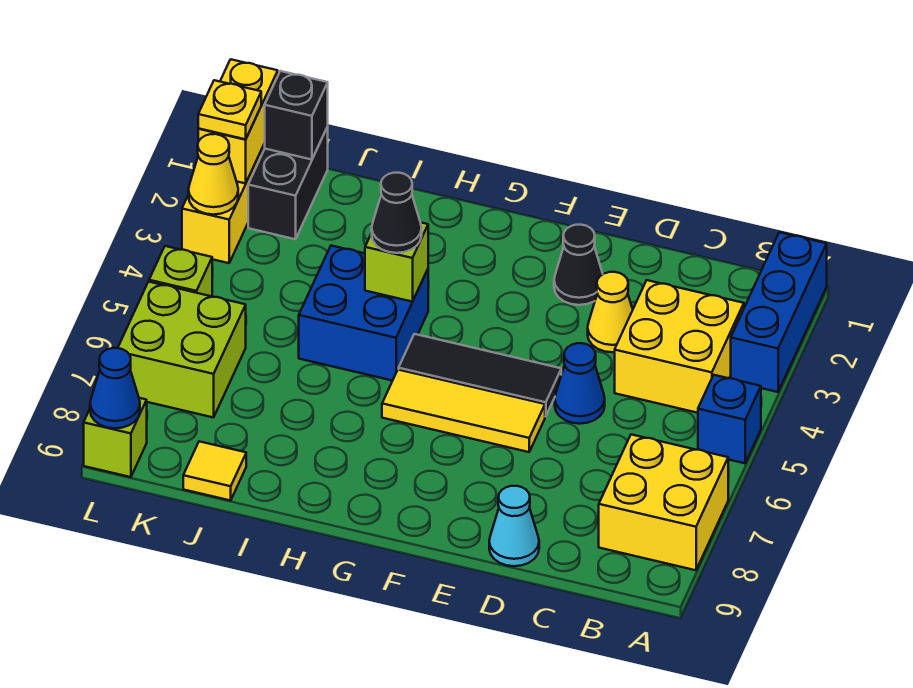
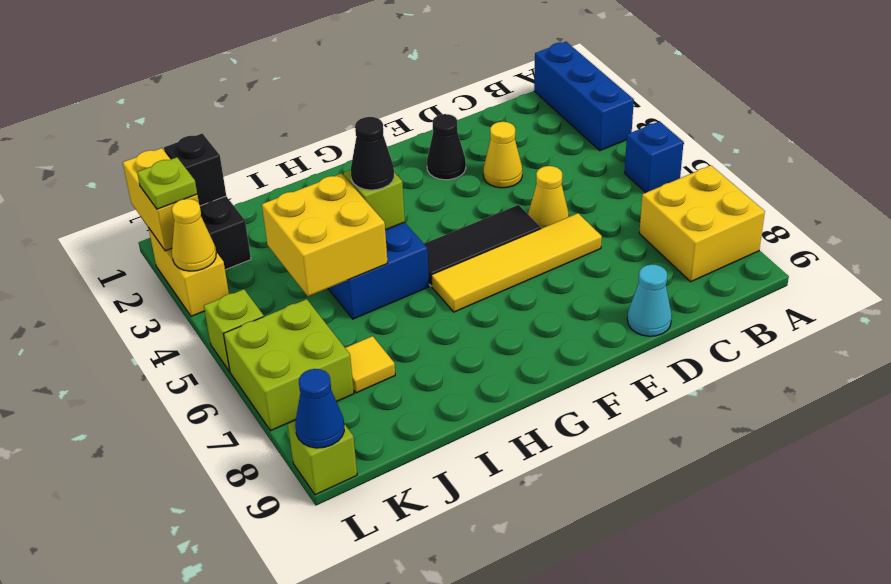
yellow brick B3:C4 level 1 -> yellow brick I4:J5 level 2
blue cone D5 level 1 -> yellow cone D5 level 1
yellow tile E6:G6 level 1 -> yellow tile D6:G6 level 1
yellow tile J9 level 1 -> yellow tile J7 level 1
yellow plate L2 level 3 -> lime plate L2 level 3

